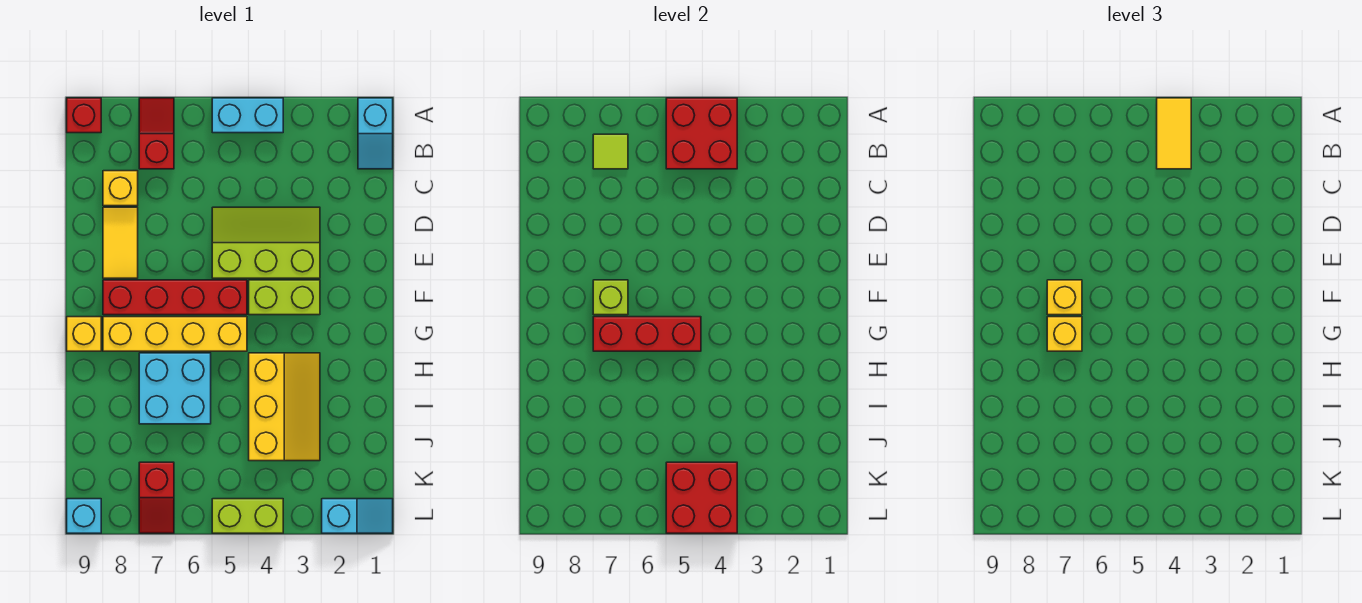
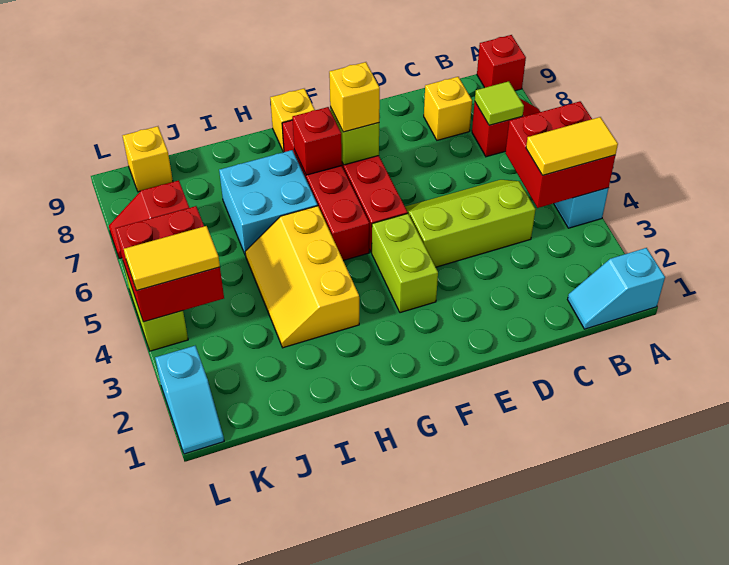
lime slope D3:E5 level 1 top E -> lime slope C4:E5 level 1 top 4
yellow tile D8:E8 level 1 -> yellow tile K4:L4 level 3
yellow brick G5:G8 level 1 -> red brick G5:G8 level 1
red brick G5:G7 level 2 -> red brick G7 level 2
yellow brick G7 level 3 -> yellow brick K9 level 1
yellow slope H3:J4 level 1 top 4 -> yellow slope H3:I5 level 1 top H
cyan brick L9 level 1 -> none

